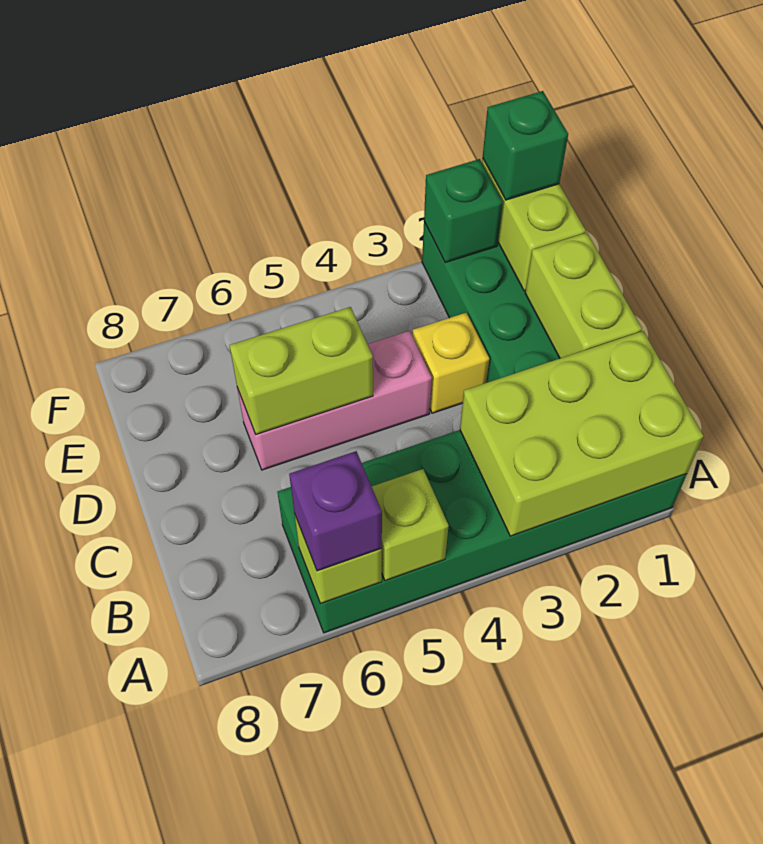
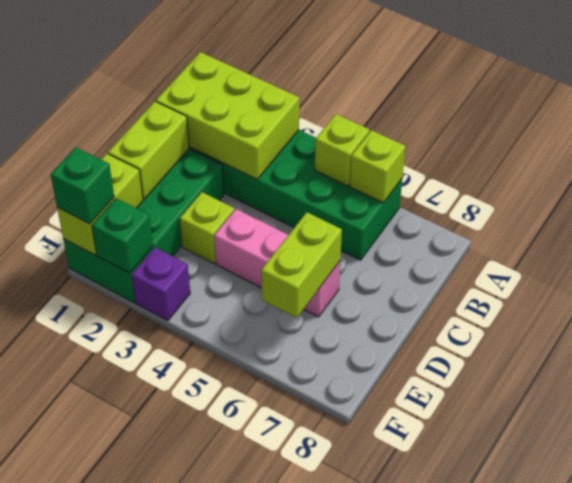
purple brick A6 level 3 -> purple brick F3 level 1
yellow brick D3 level 1 -> lime brick D3 level 1
lime brick D5:D6 level 2 -> lime brick D6:E6 level 2

